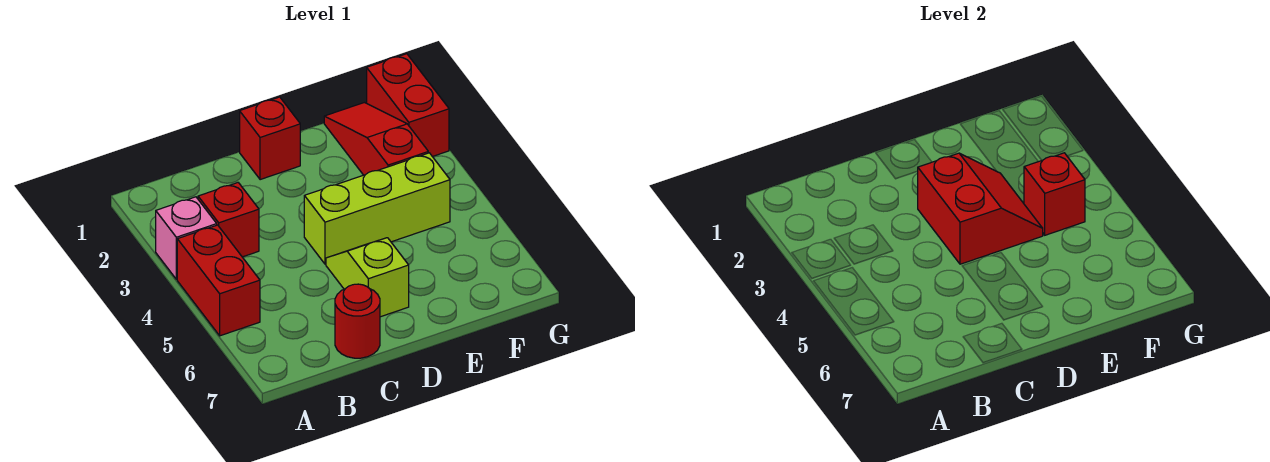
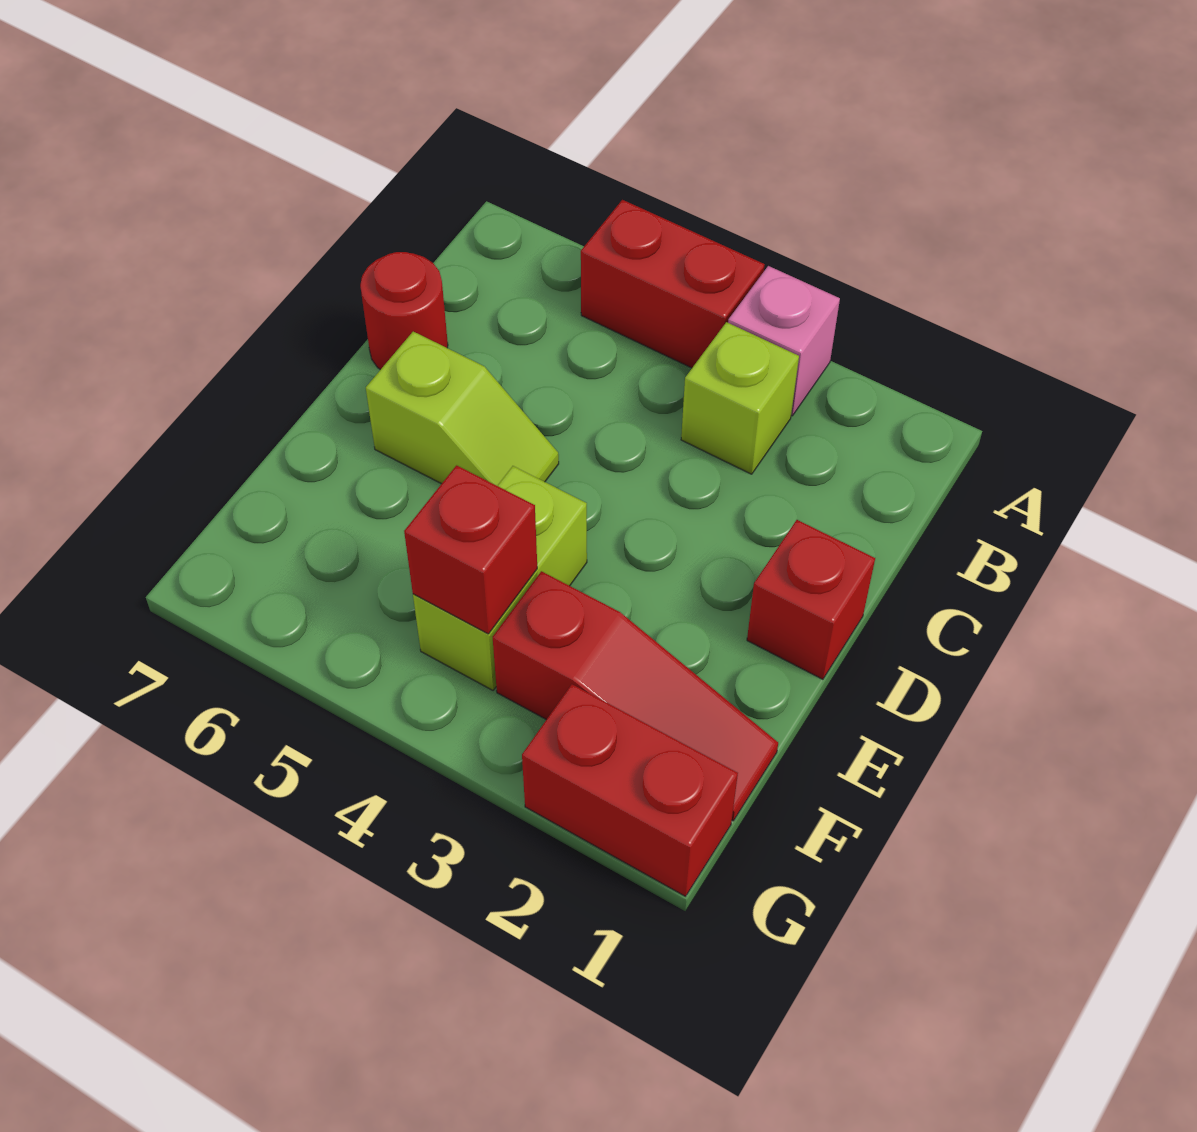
red brick B3 level 1 -> lime brick B3 level 1
red slope D3:E4 level 2 top D -> none
lime brick D4:F4 level 1 -> lime brick E4:F4 level 1

